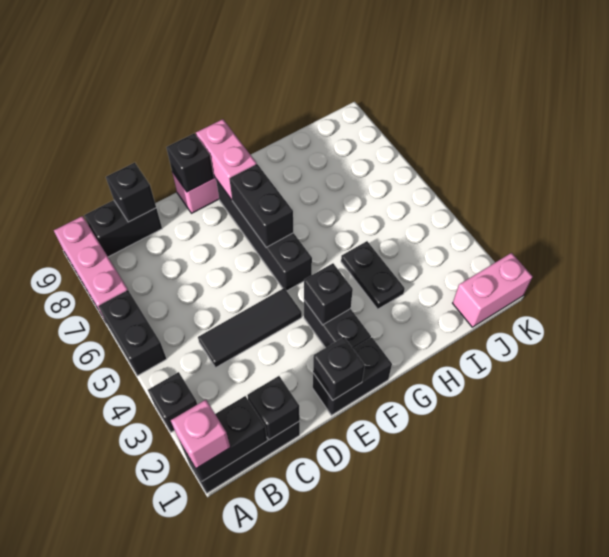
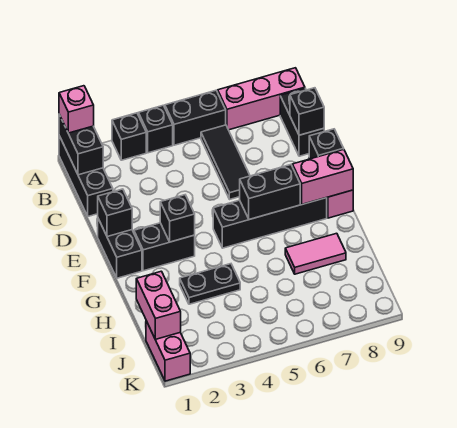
black brick C1 level 2 -> black brick A4 level 1
black tile C4:E4 level 1 -> black tile B6:D6 level 1
none -> pink tile H7:H8 level 1
none -> pink brick I1:J1 level 2

